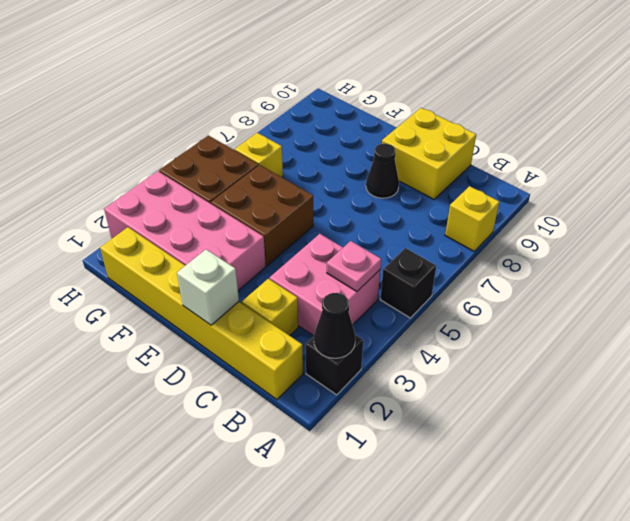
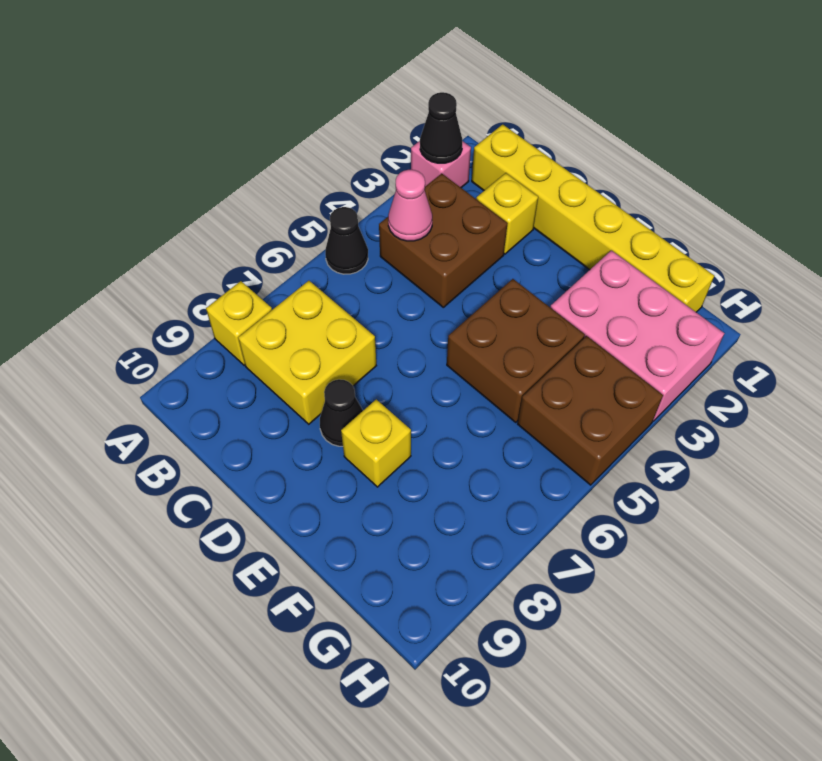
black brick A2 level 1 -> pink brick A2 level 1
black brick A5 level 1 -> black cone A5 level 1
pink brick B3:C4 level 1 -> brown brick B3:C4 level 1
pink plate B4 level 2 -> pink cone B4 level 2
yellow brick C9:D10 level 1 -> yellow brick B7:C8 level 1
white brick D1 level 2 -> none
pink brick E2:H3 level 1 -> pink brick F2:H3 level 1
yellow brick G6 level 1 -> yellow brick E8 level 1

